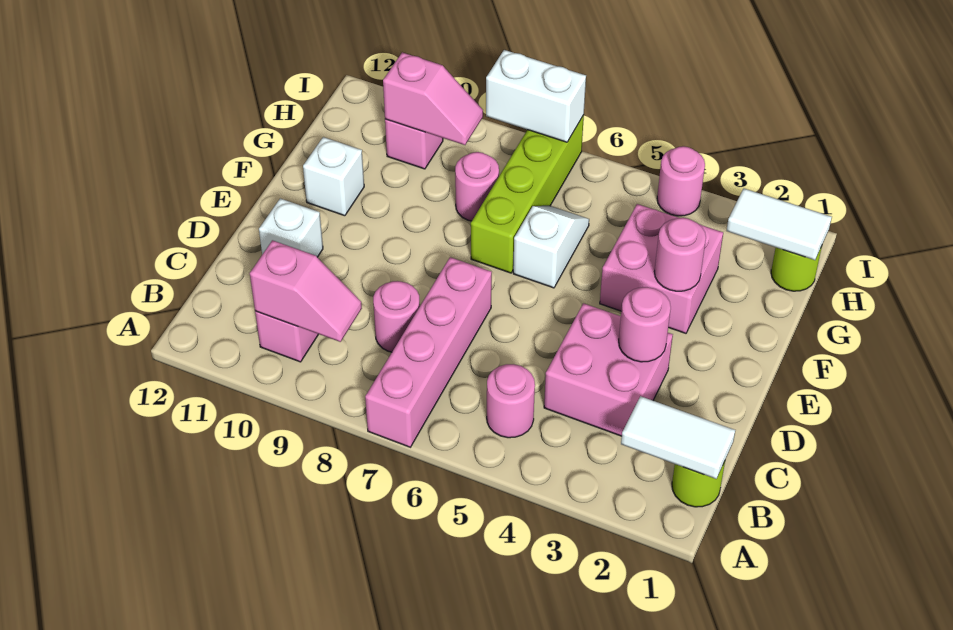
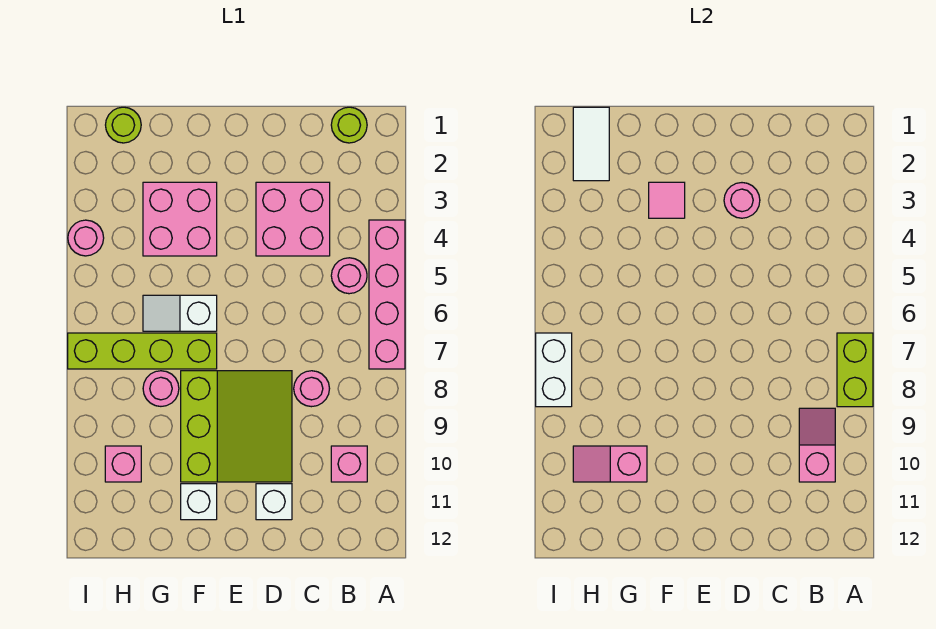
pink brick A7:D7 level 1 -> pink brick A4:A7 level 1
none -> lime brick A7:A8 level 2
white tile B1:B2 level 2 -> none
none -> lime slope D8:F10 level 1 top F
pink round brick F3 level 2 -> pink tile F3 level 2
pink slope H9:H10 level 2 top 10 -> pink slope G10:H10 level 2 top G

